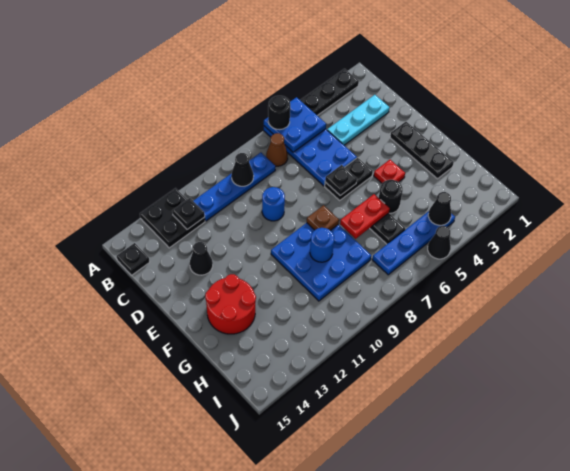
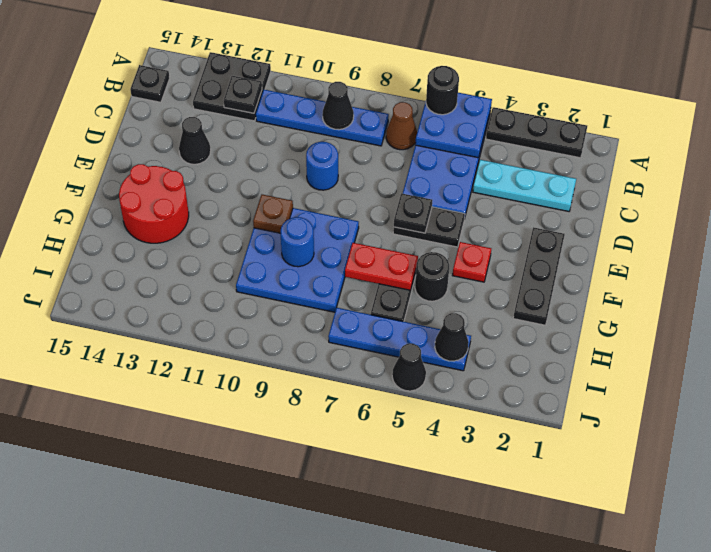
brown plate F8 level 2 -> brown plate F10 level 2

